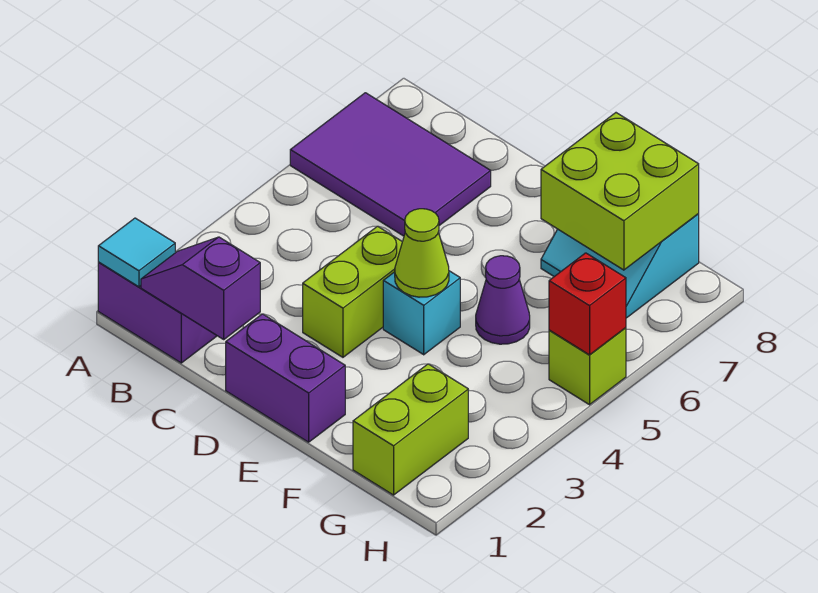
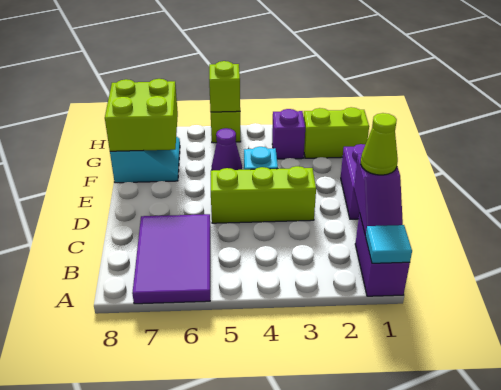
lime brick D3:D4 level 1 -> lime brick D3:D5 level 1
lime cone E4 level 2 -> lime cone C1 level 3
none -> purple brick G3 level 1
red brick H5 level 2 -> lime brick H5 level 2

